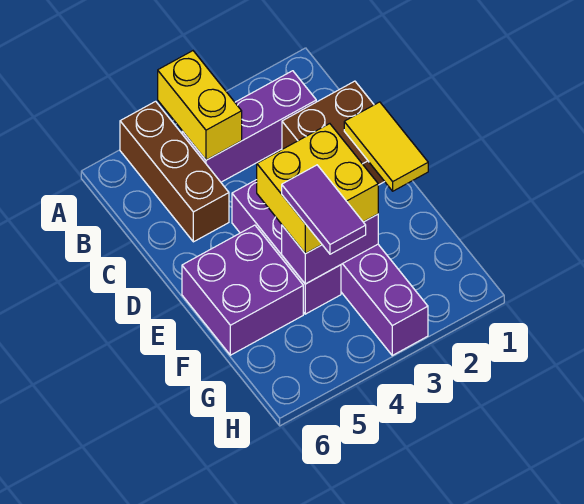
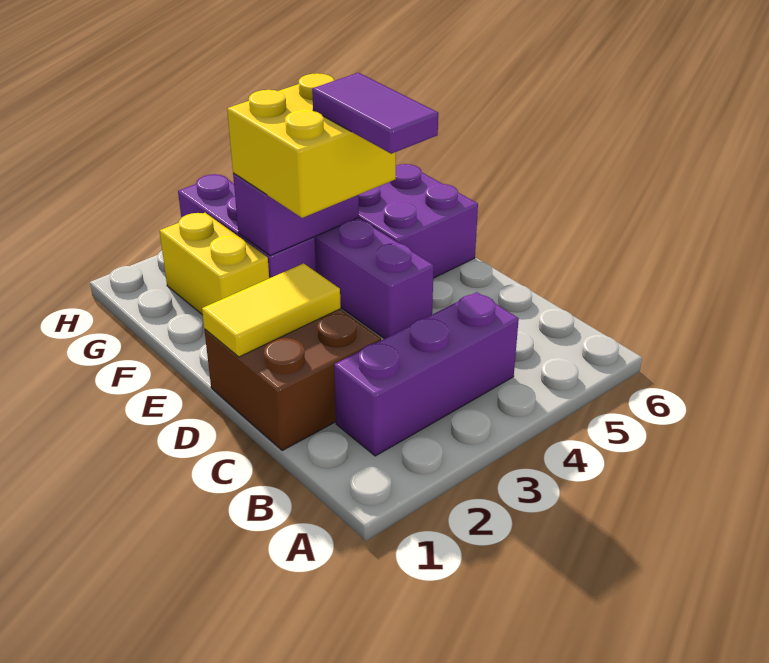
yellow brick A4:B4 level 2 -> yellow brick F2:G2 level 1
brown brick A5:C5 level 1 -> none
yellow tile D1:E1 level 2 -> yellow tile D1:D2 level 2
purple tile F4:G4 level 4 -> purple tile D4:E4 level 4

